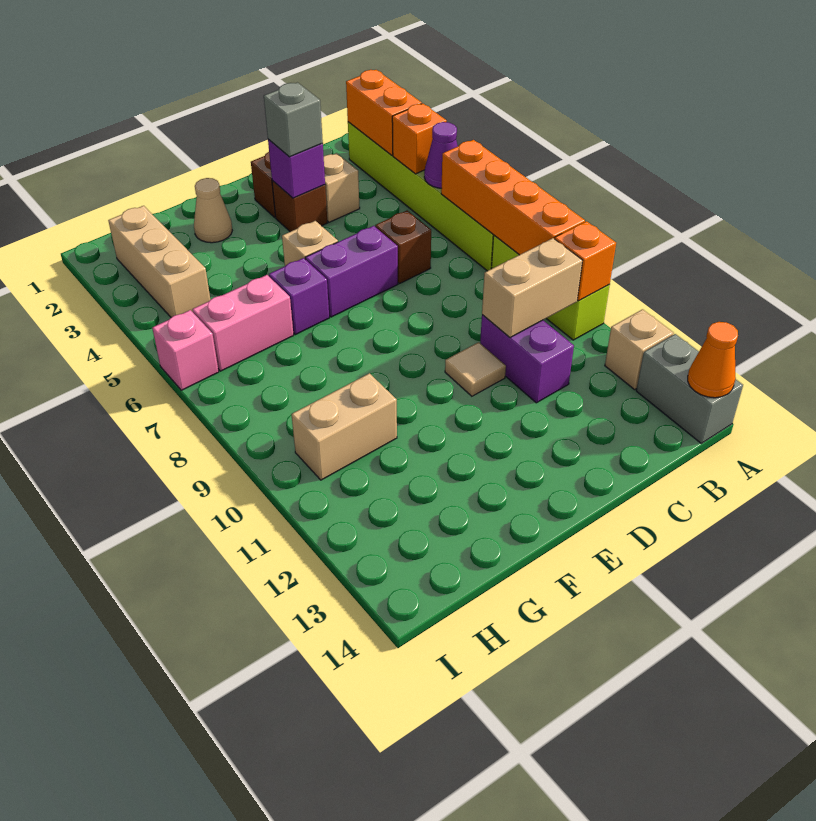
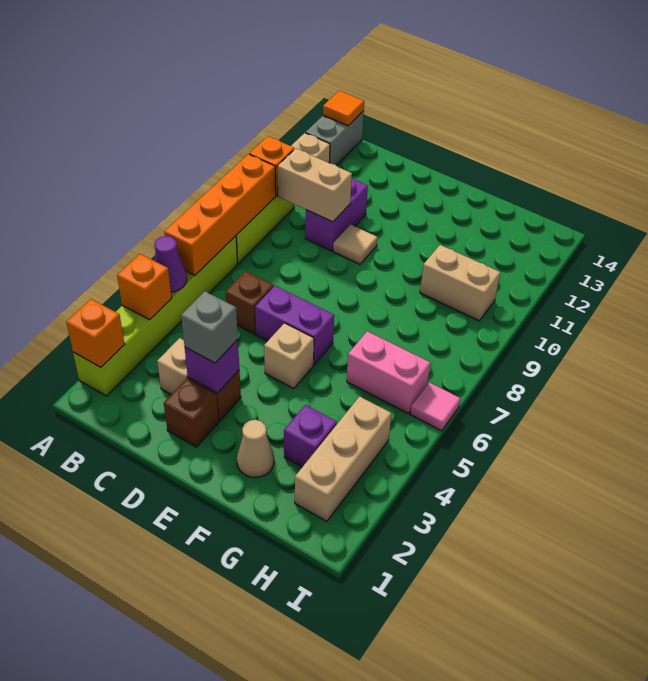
orange brick A2:A3 level 2 -> orange brick A2 level 2
orange cone A14 level 2 -> orange tile A14 level 2
purple brick F6 level 1 -> purple brick G3 level 1
pink brick I6 level 1 -> pink tile I6 level 1

